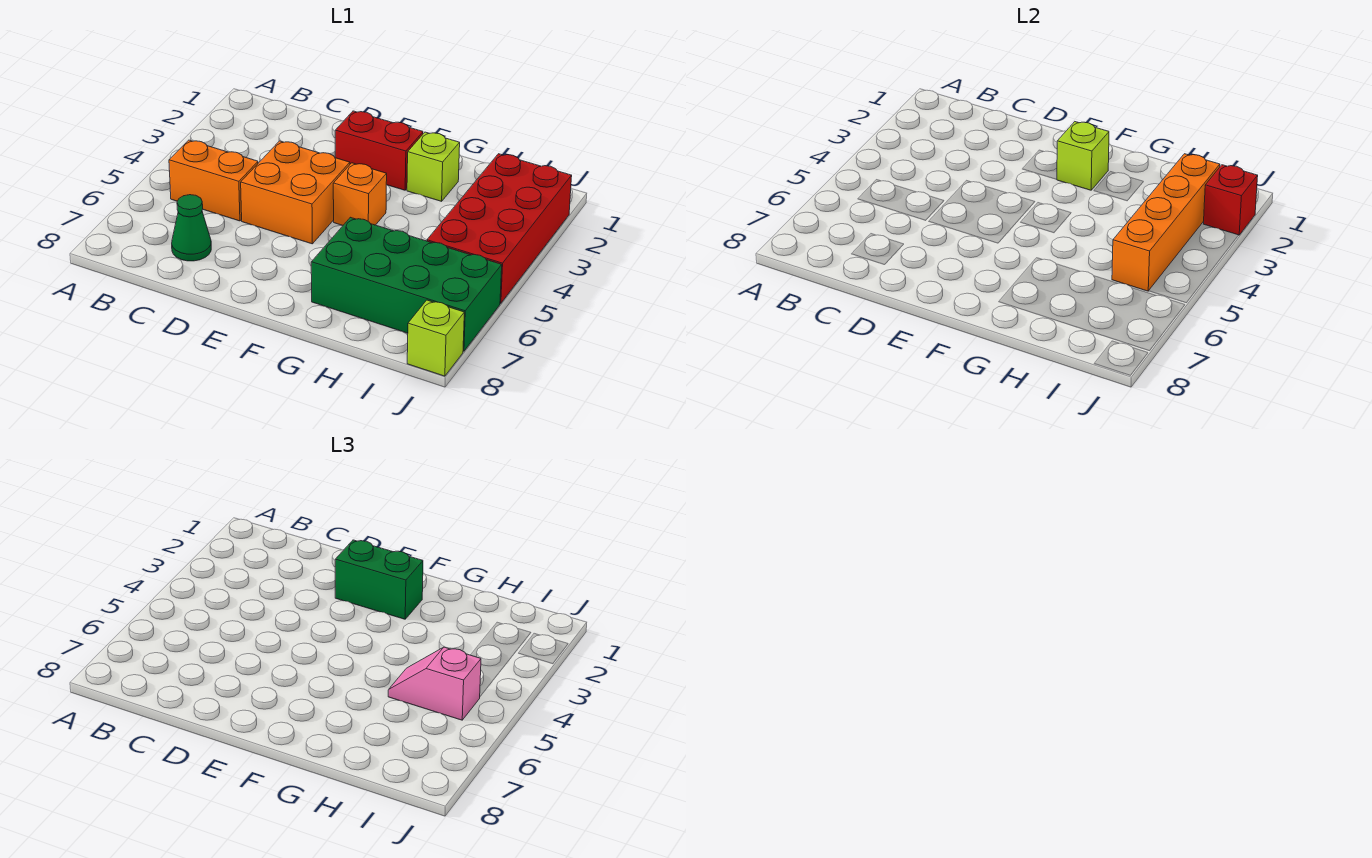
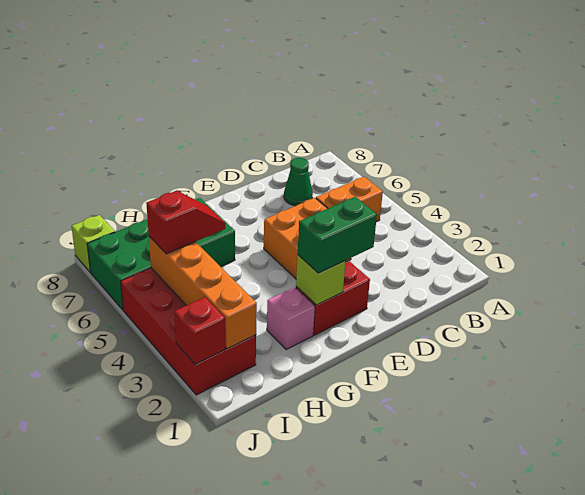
orange brick F4 level 1 -> none
lime brick G2 level 1 -> pink brick G2 level 1
pink slope H5:I5 level 3 top I -> red slope H5:I5 level 3 top I

